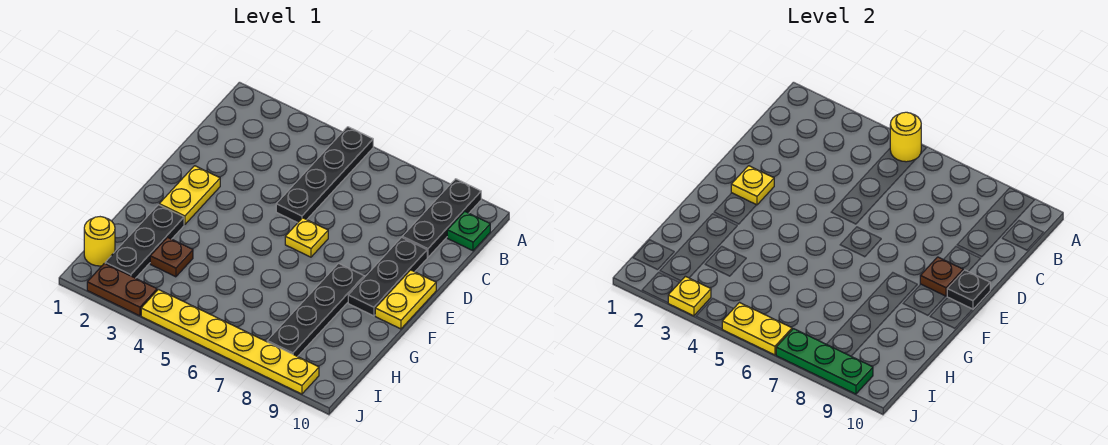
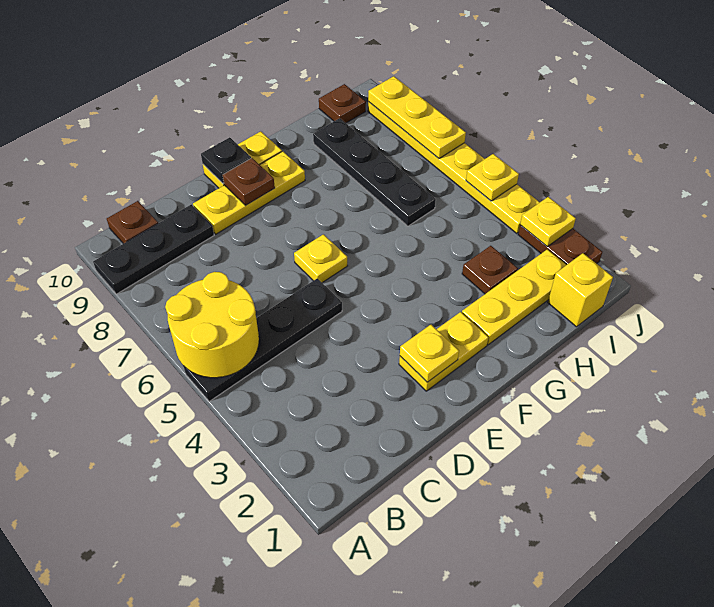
yellow round brick A5 level 2 -> yellow round brick A5:B6 level 2
green plate B10 level 1 -> brown plate B10 level 1
black plate D9:F9 level 1 -> yellow plate D9:F9 level 1
black plate F8:I8 level 1 -> black plate H6:H9 level 1
black plate G2:I2 level 1 -> yellow plate G2:I2 level 1
yellow round brick I1 level 1 -> yellow brick I1 level 1
none -> brown plate I10 level 1
yellow plate J5:J6 level 2 -> yellow plate J5 level 2
green plate J7:J9 level 2 -> yellow plate J7:J9 level 2

